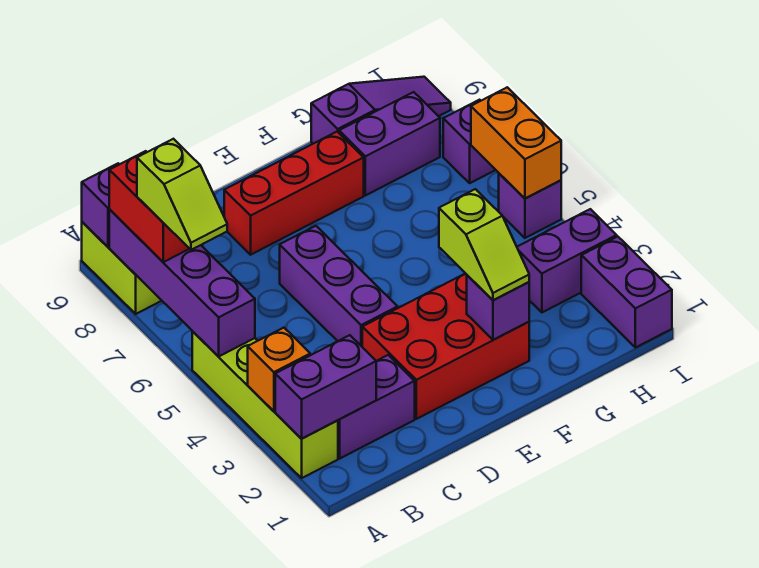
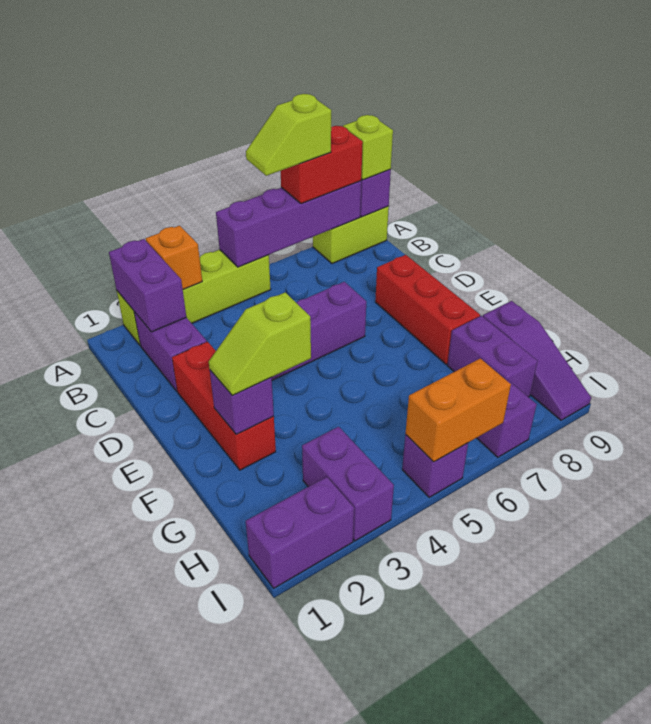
none -> lime brick A9 level 3
red brick D2:F3 level 1 -> red brick D2:F2 level 1

